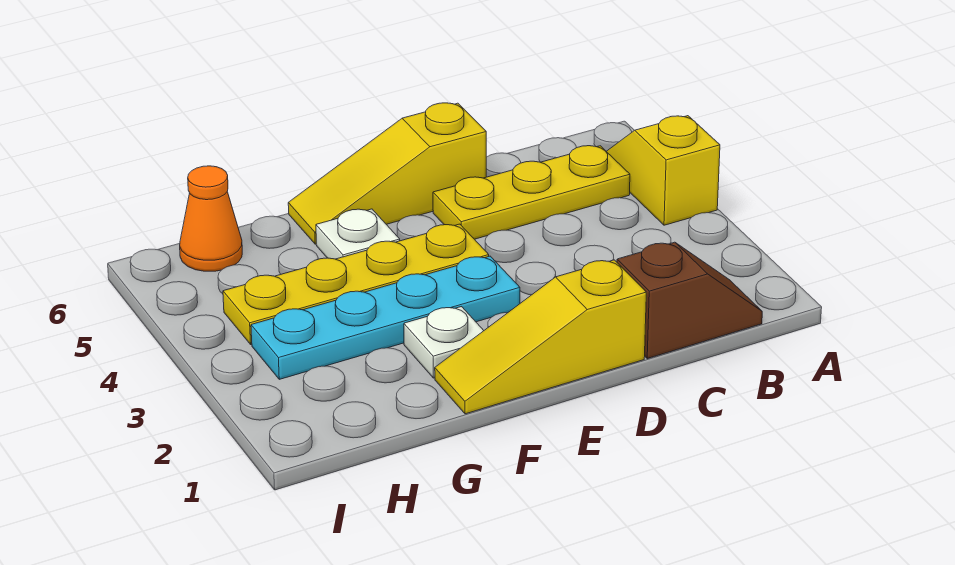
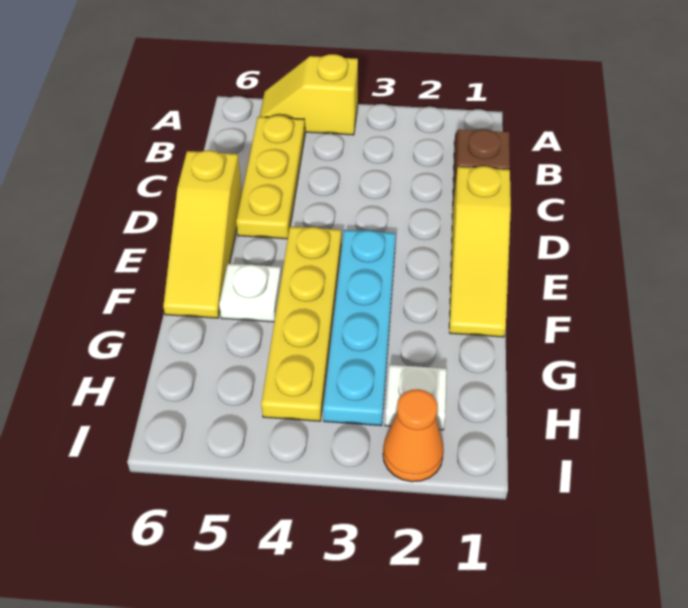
white plate F2 level 1 -> white plate H2 level 1
orange cone H6 level 1 -> orange cone I2 level 1

